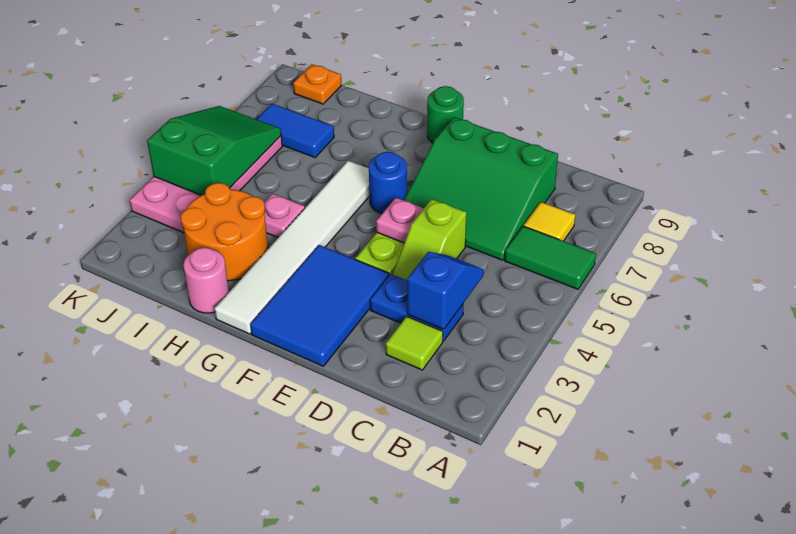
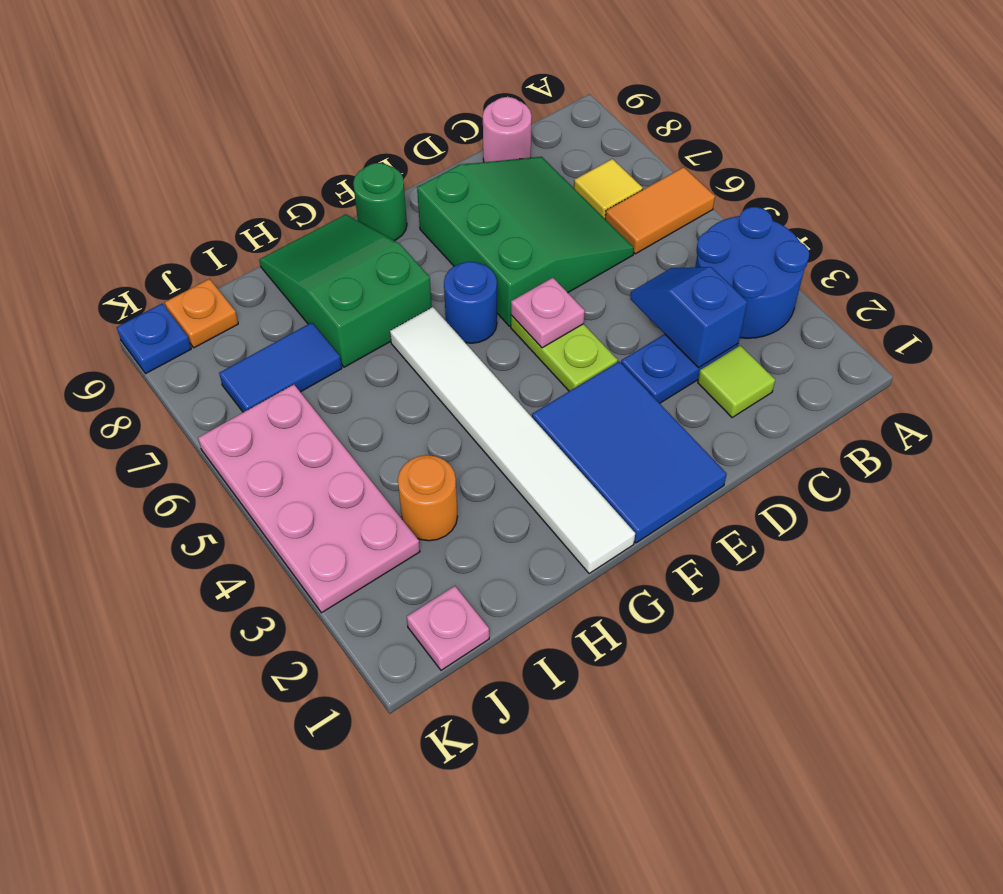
none -> blue round brick A3:B4 level 1
green tile A6:B6 level 1 -> orange tile A6:B6 level 1
green slope C6:E8 level 1 top 8 -> green slope C6:E8 level 1 top E
lime slope D4:D5 level 1 top 5 -> none
pink round brick H1 level 1 -> pink round brick C9 level 1
orange round brick H2:I3 level 1 -> orange round brick I3 level 1
pink plate H4 level 1 -> pink plate J1 level 1
green slope J4:K6 level 2 top 4 -> green slope G7:H9 level 1 top 7
none -> blue plate K9 level 1

